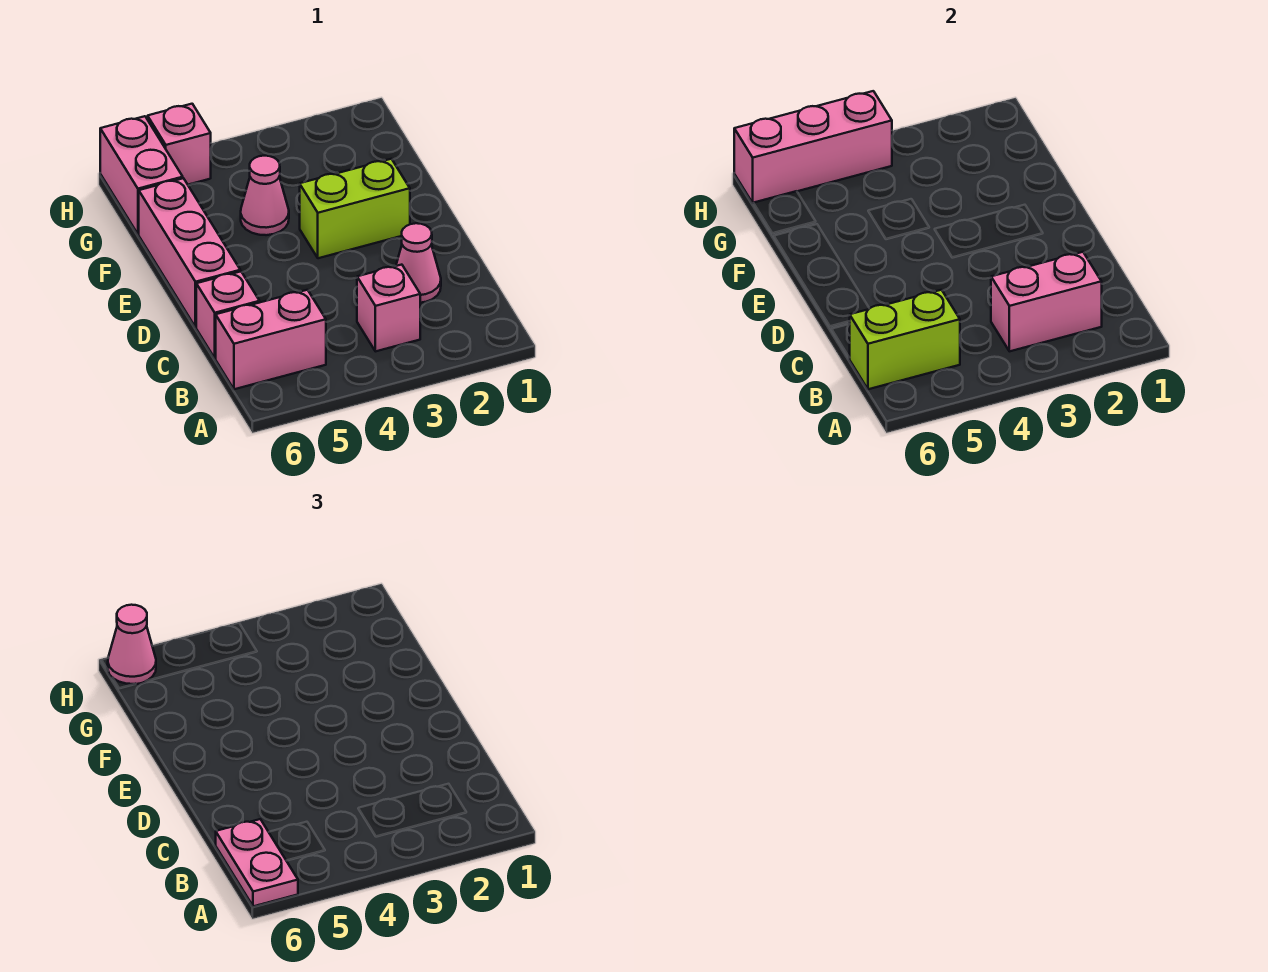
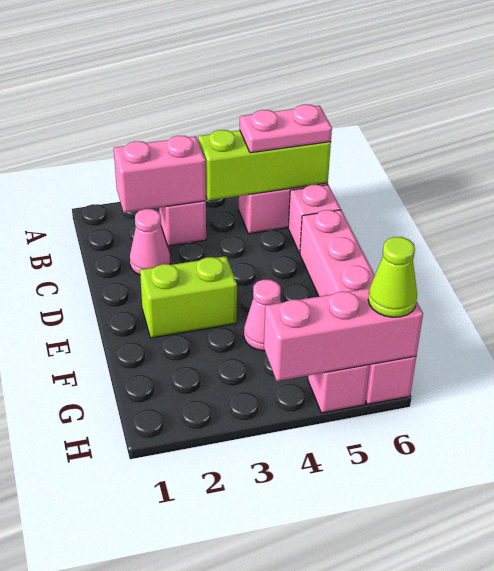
pink plate A6:B6 level 3 -> pink plate B5:B6 level 3
lime brick B5:B6 level 2 -> lime brick B4:B6 level 2
pink cone H6 level 3 -> lime cone H6 level 3

